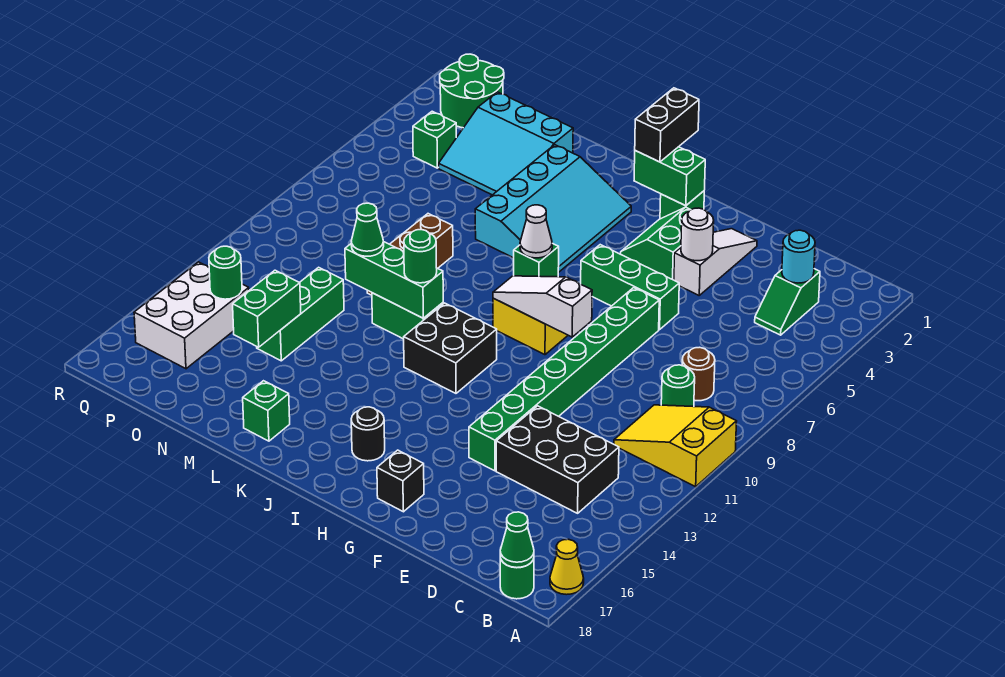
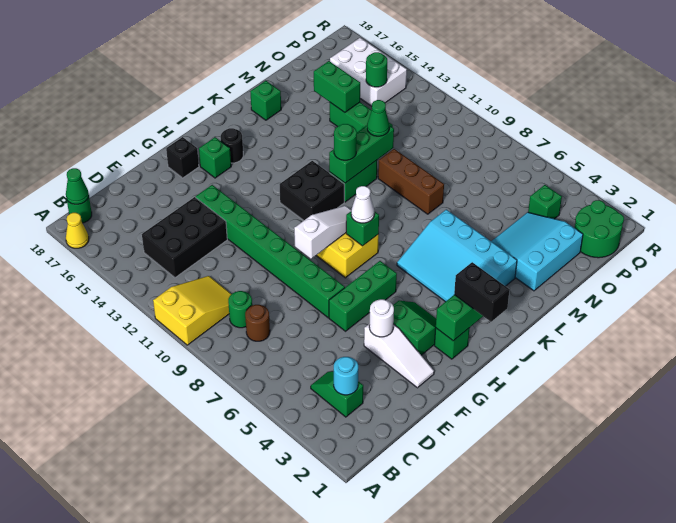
none -> green brick H16 level 1

